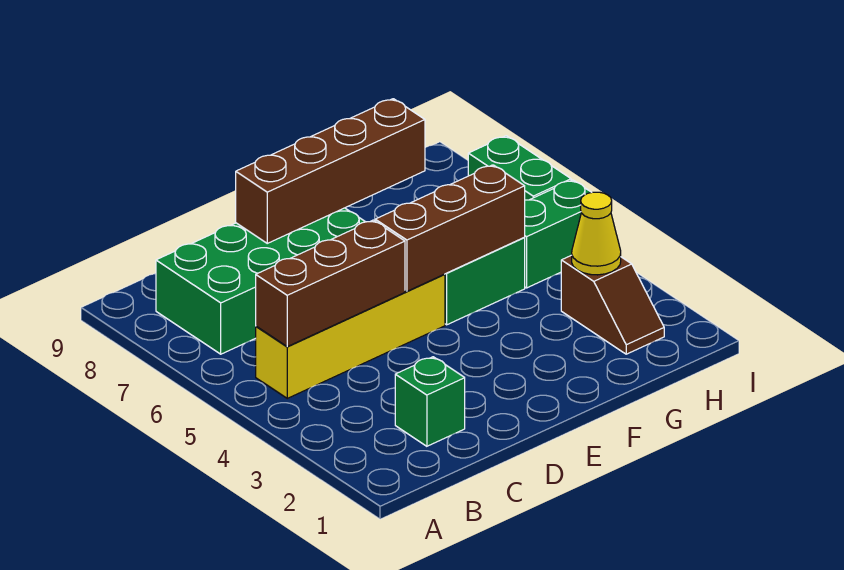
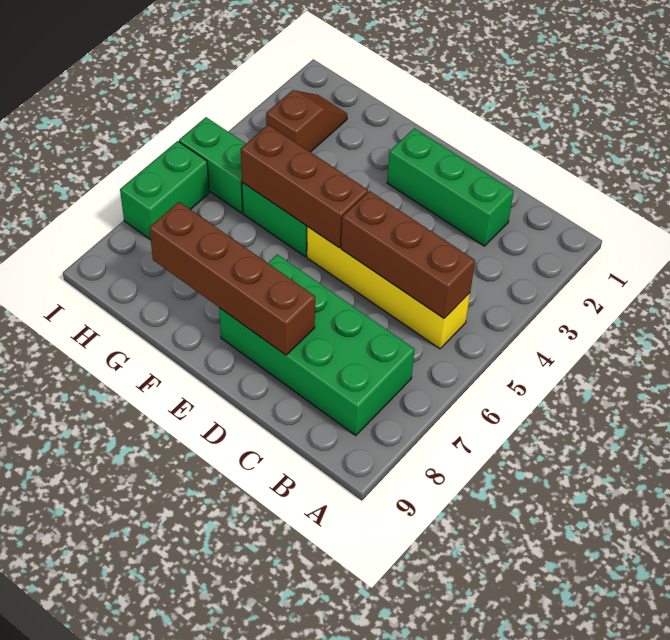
green brick C2 level 1 -> green brick C2:E2 level 1
yellow cone H3 level 2 -> none

